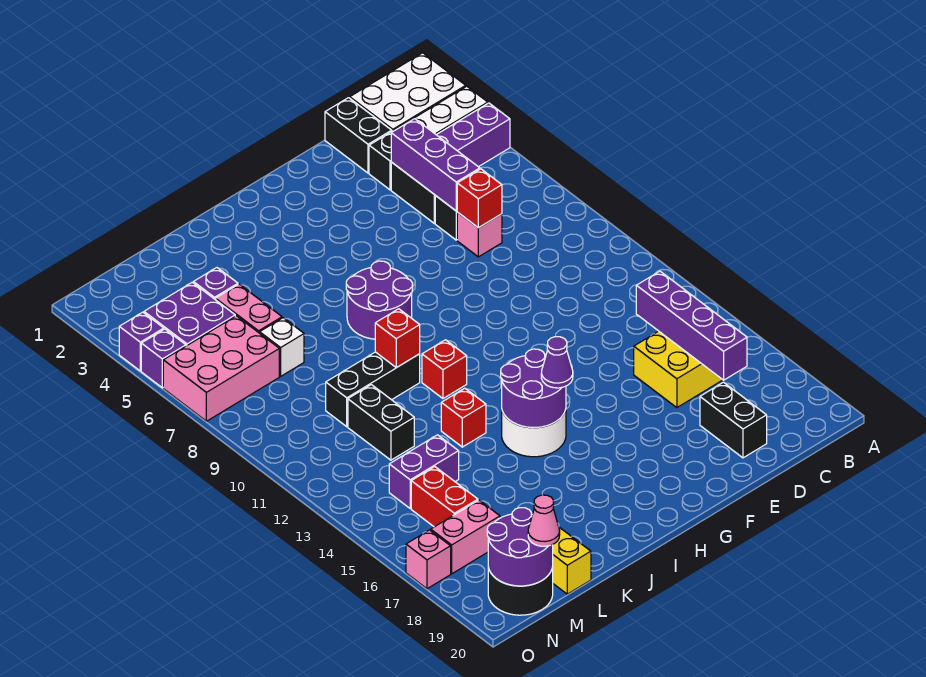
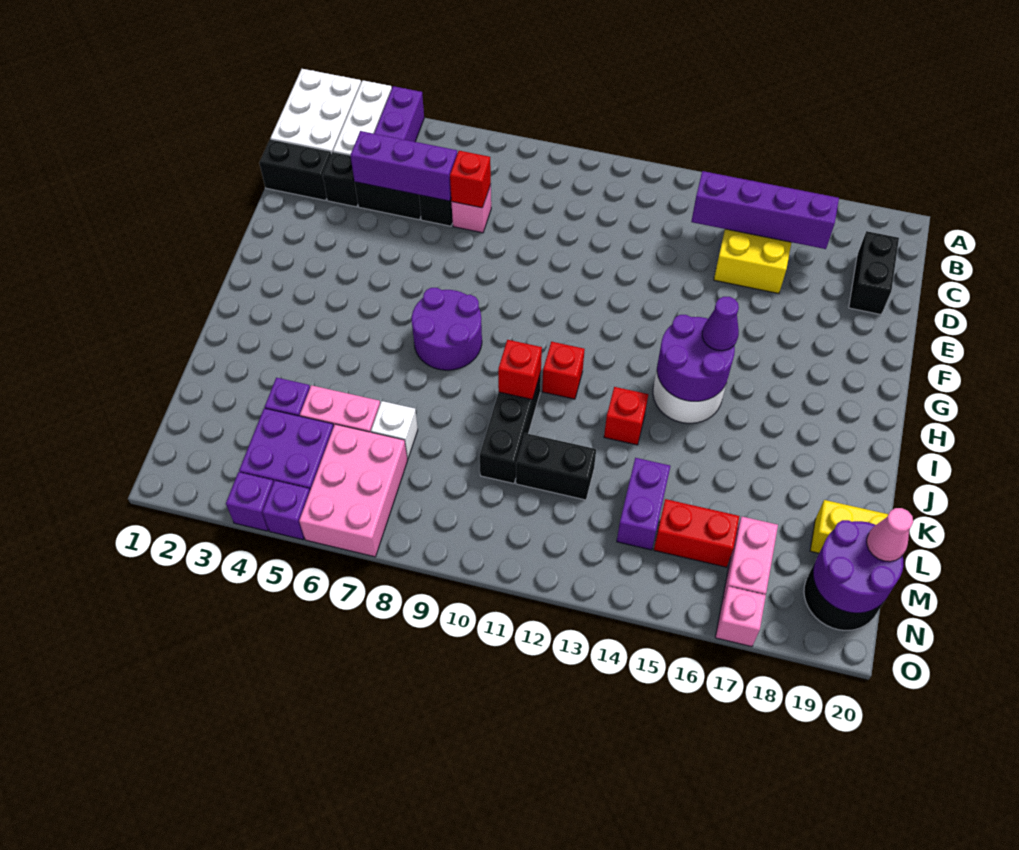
black brick D18:D19 level 1 -> black brick C19:D19 level 1

